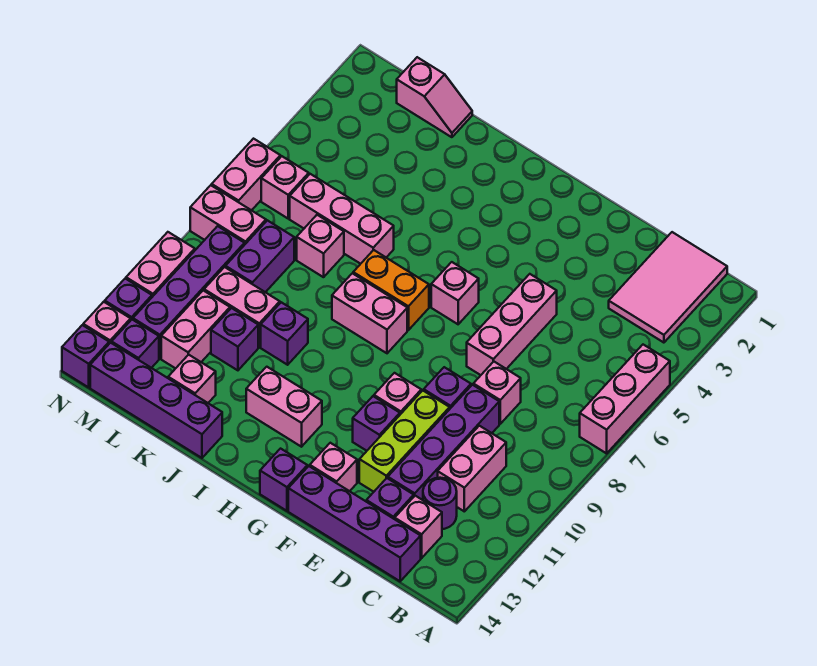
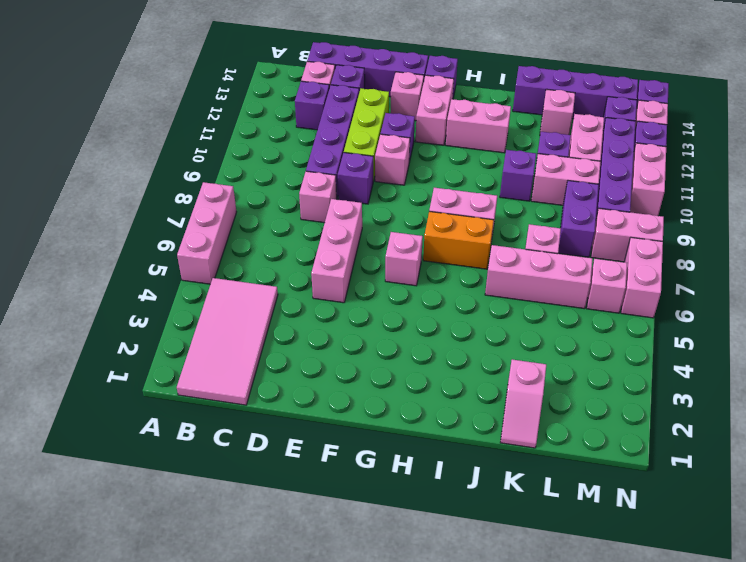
pink tile B1:C3 level 1 -> pink tile B1:C4 level 1
pink brick C10:C11 level 1 -> pink brick G12:G13 level 1
purple round brick C12 level 1 -> purple brick C12 level 1
pink slope K1:L1 level 1 top L -> pink slope K1:K2 level 1 top 2

